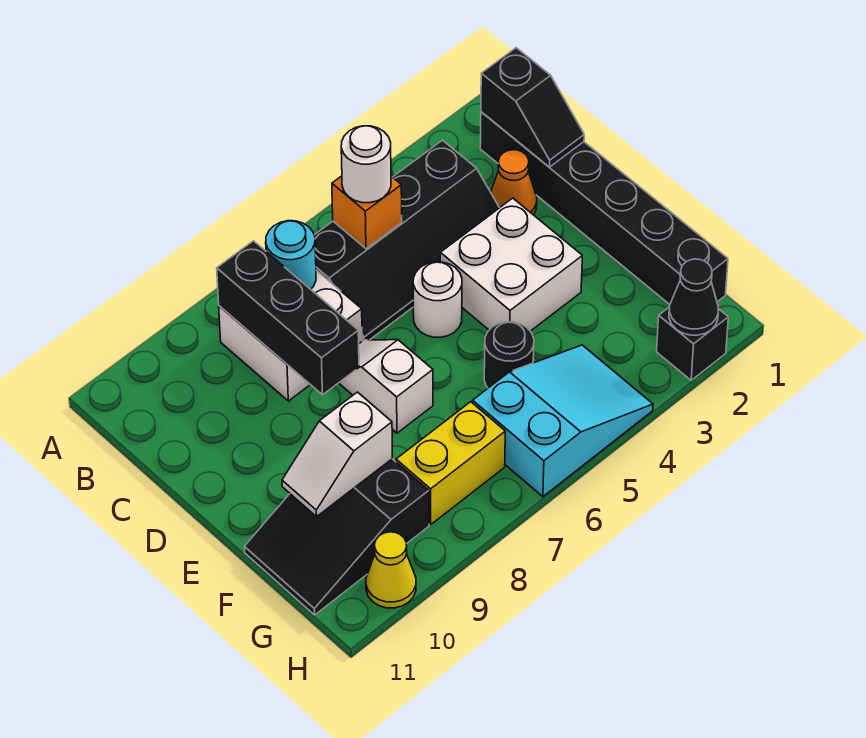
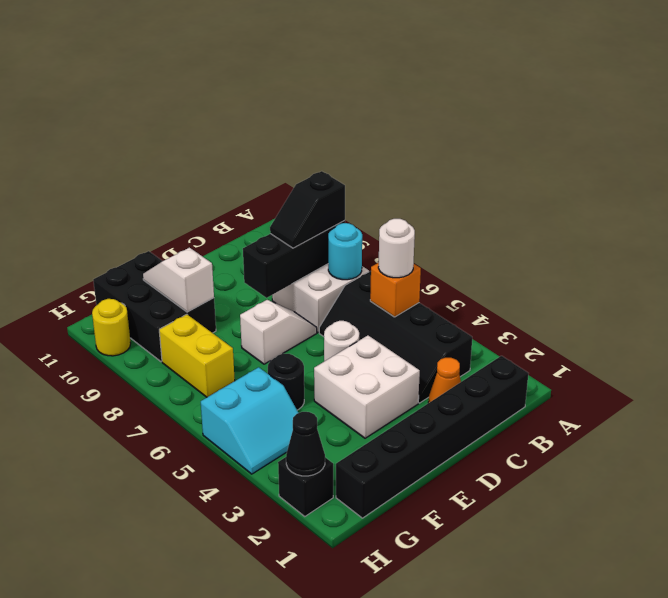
black slope B1:C1 level 2 top B -> black slope B8:C8 level 3 top B
black slope F9:G11 level 1 top 9 -> black brick F9:G11 level 1
cyan slope G4:H6 level 1 top 6 -> cyan slope G4:H5 level 1 top 5
yellow cone H10 level 1 -> yellow round brick H10 level 1

